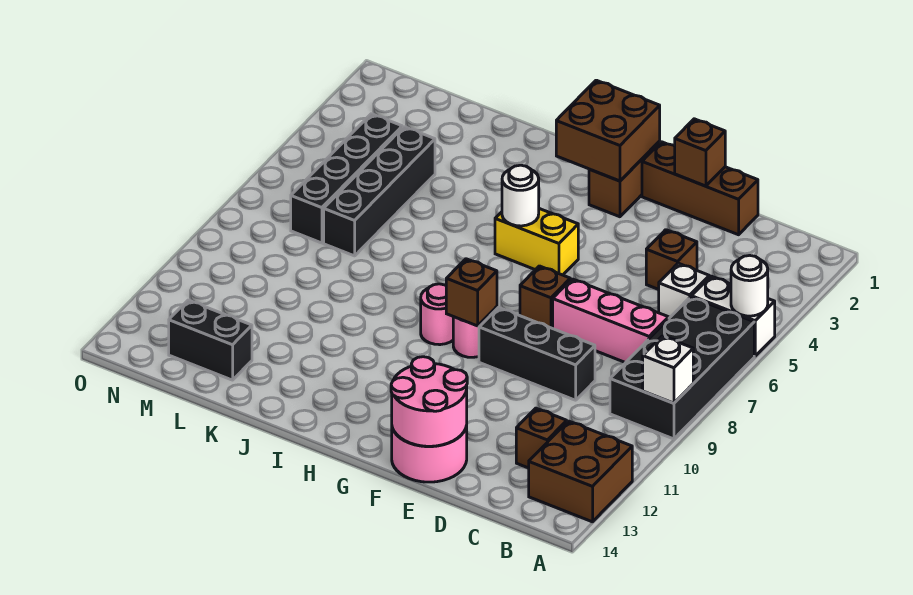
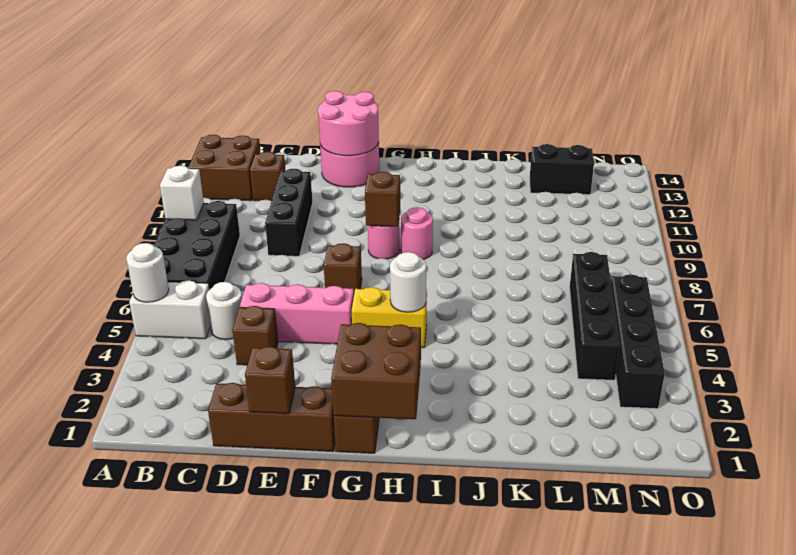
white brick C5 level 1 -> white round brick C5 level 1
pink brick C7:E7 level 1 -> pink brick D5:F5 level 1
black brick D9:F9 level 1 -> black brick D9:D11 level 1
black brick L4:L7 level 1 -> black brick N3:N6 level 1

